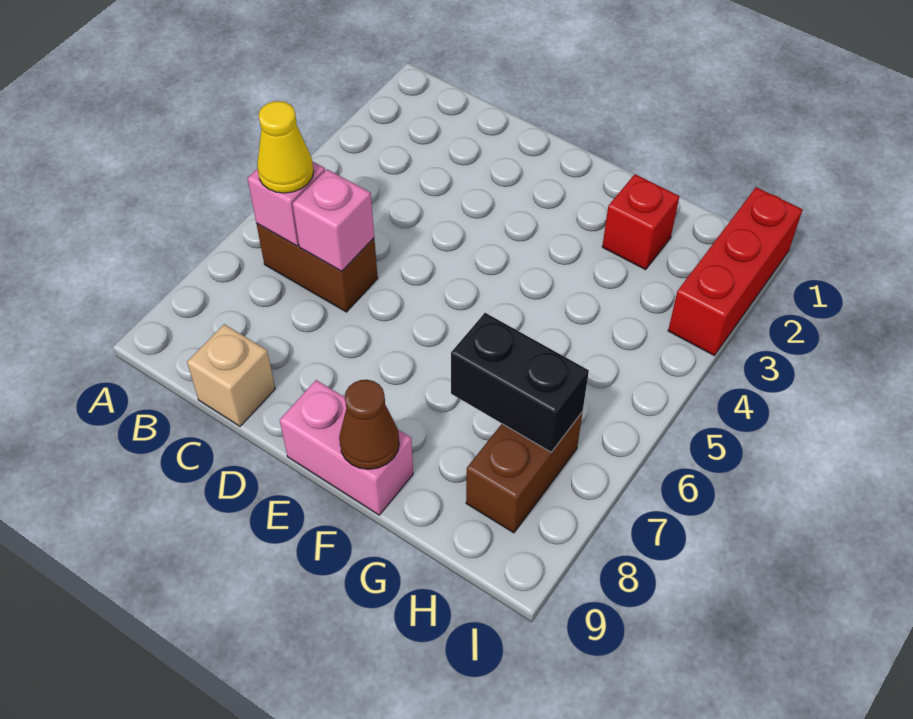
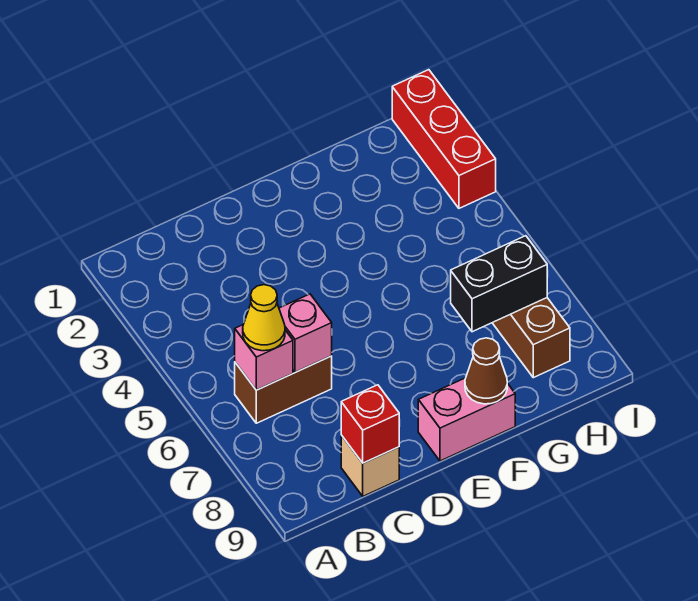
red brick G2 level 1 -> red brick C9 level 2

